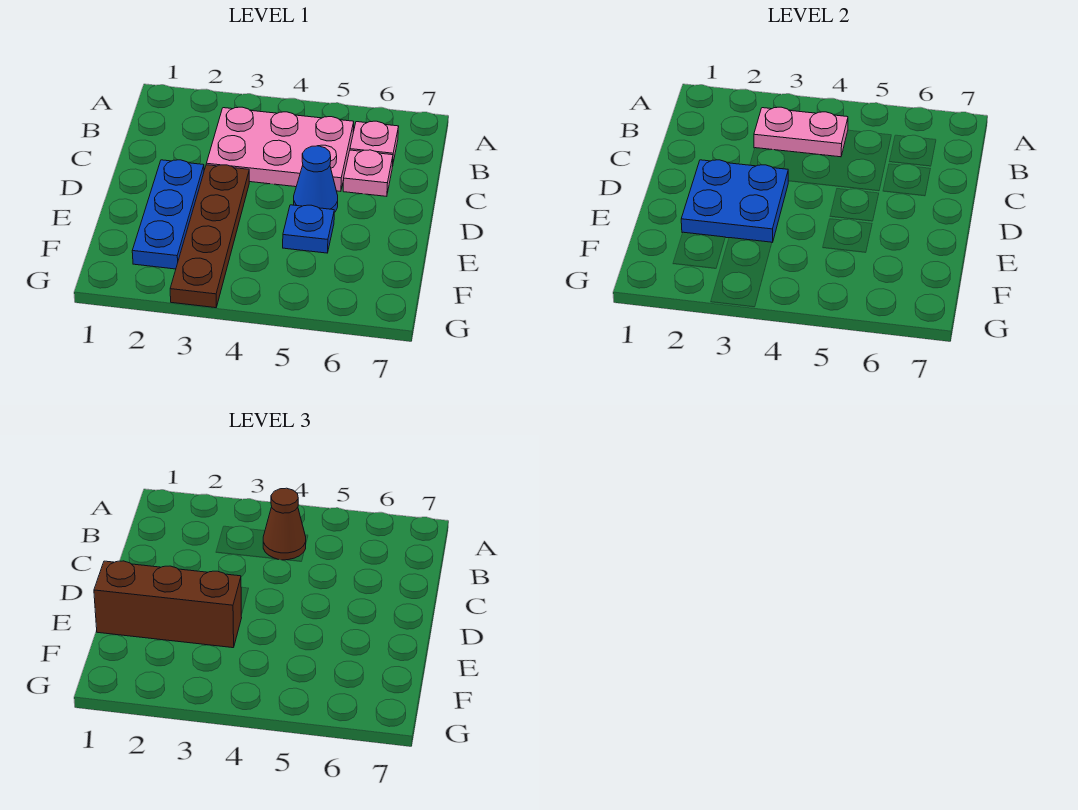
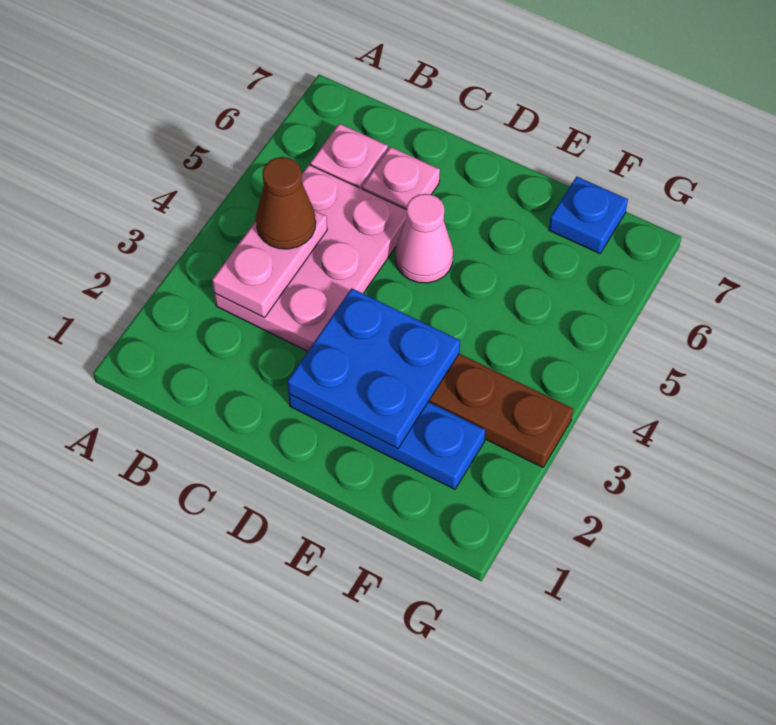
blue cone D5 level 1 -> pink cone D5 level 1
brown brick E1:E3 level 3 -> none
blue plate E5 level 1 -> blue plate F7 level 1

